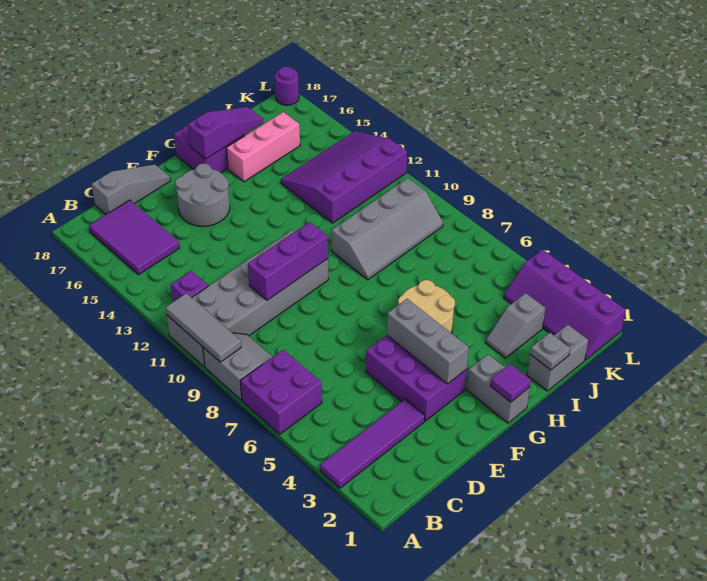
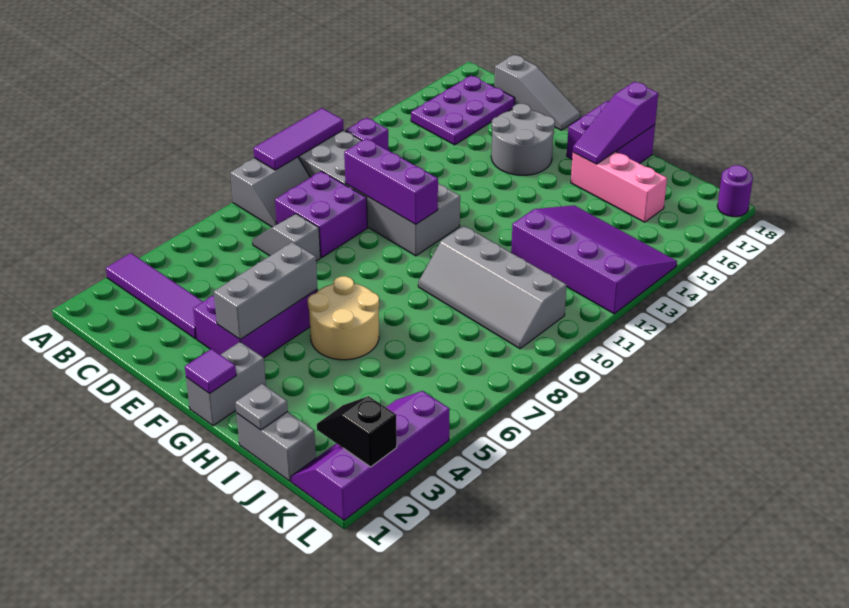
purple brick A6:B7 level 1 -> purple brick C8:D9 level 1
grey tile A9:A11 level 2 -> purple tile A9:A11 level 2
purple tile B15:C17 level 1 -> purple plate B15:C17 level 1
purple slope G17:I17 level 2 top G -> purple slope H16:H18 level 2 top 18
grey slope I3:J3 level 1 top J -> grey slope C7:D7 level 1 top D
none -> black slope K2:L2 level 2 top L

